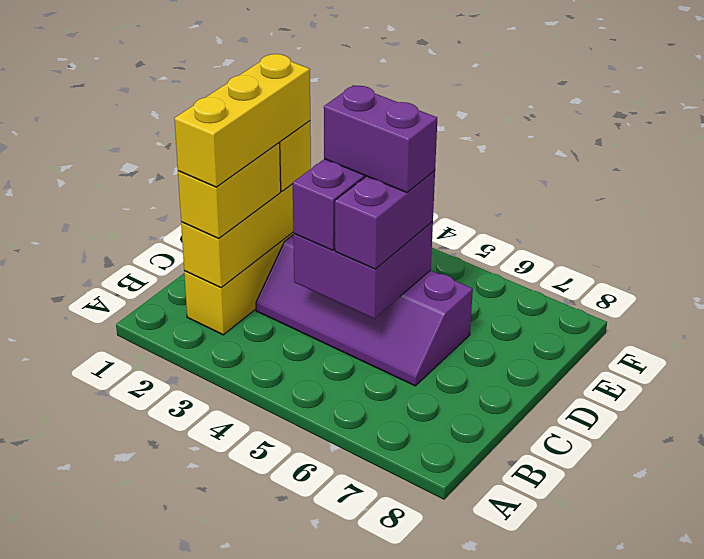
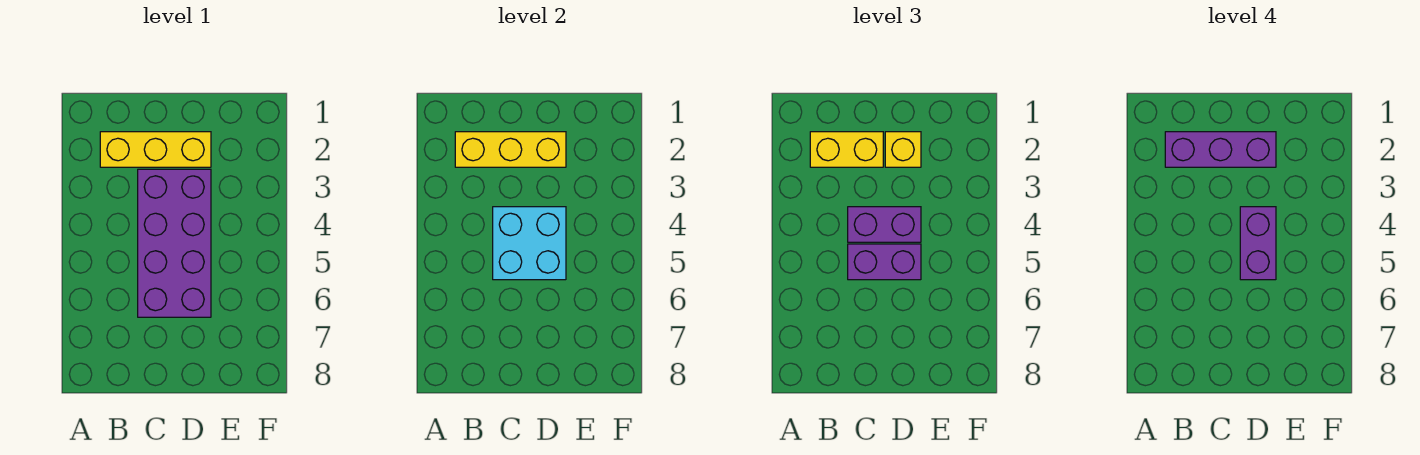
yellow brick B2:D2 level 4 -> purple brick B2:D2 level 4
purple slope C3:D6 level 1 top D -> purple brick C3:D6 level 1
purple brick C4:D5 level 2 -> cyan brick C4:D5 level 2

